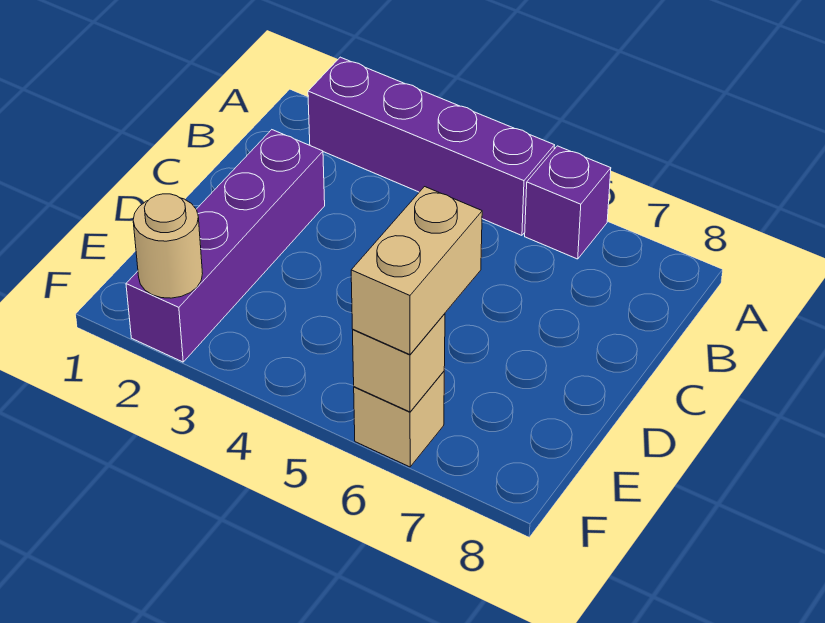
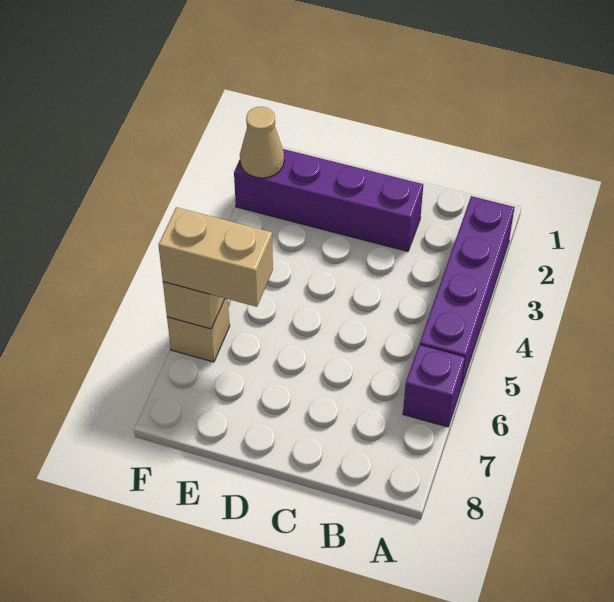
tan round brick F2 level 2 -> tan cone F2 level 2

